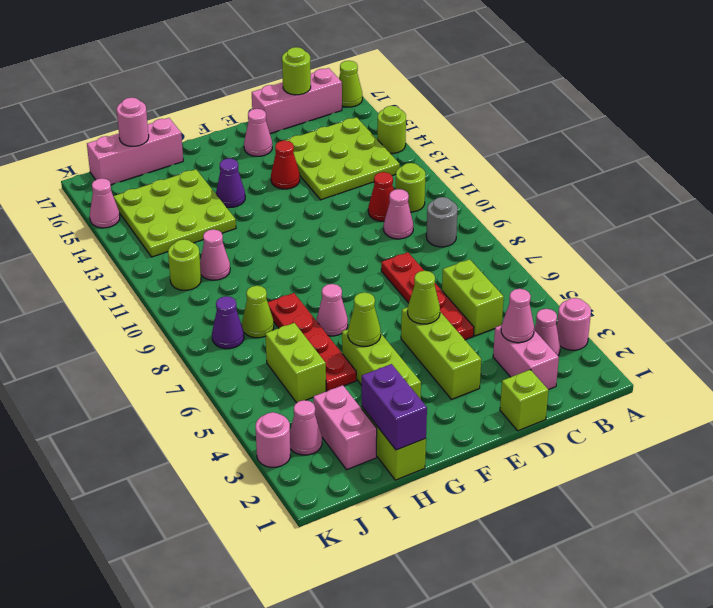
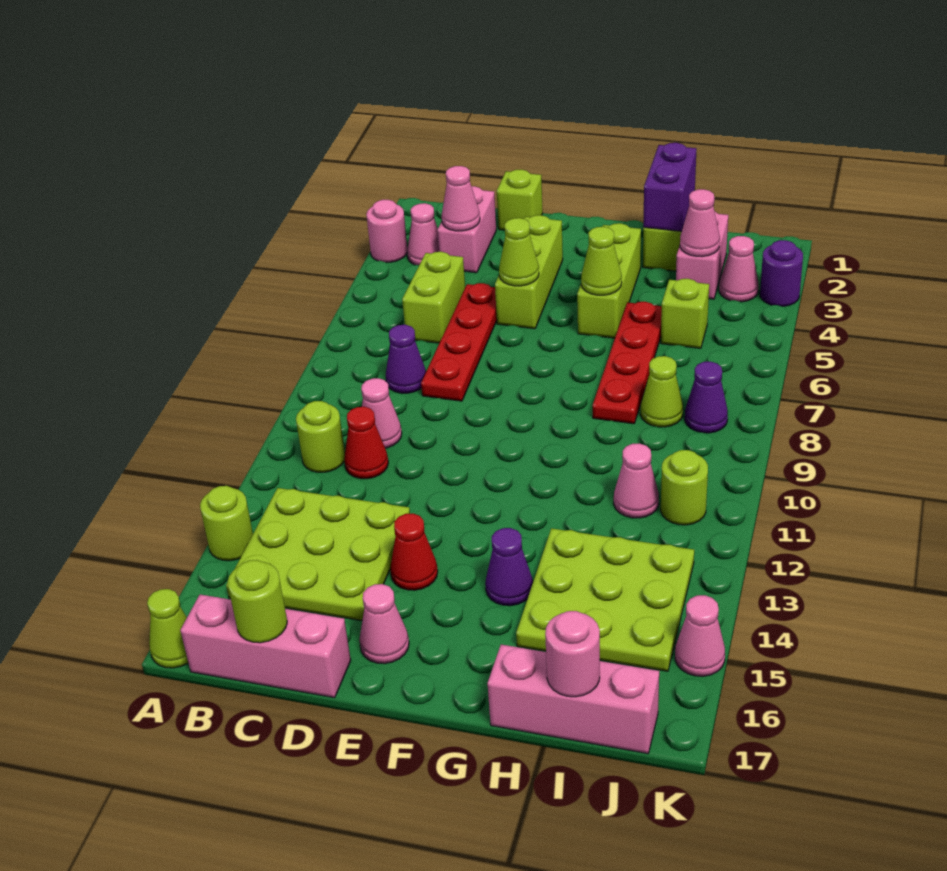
grey round brick B9 level 1 -> none
none -> purple cone C8 level 1
pink cone G7 level 1 -> pink cone I3 level 2
lime brick I5:I6 level 1 -> lime brick I5 level 1
pink round brick K3 level 1 -> purple round brick K3 level 1

